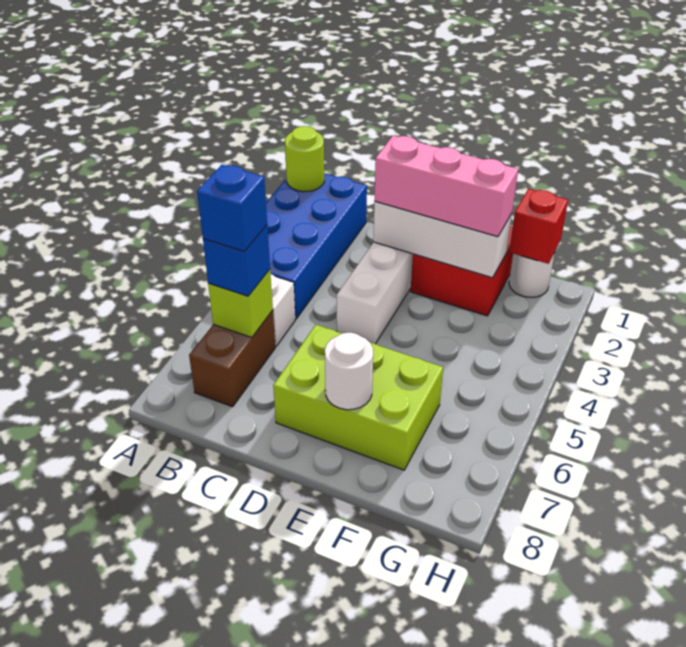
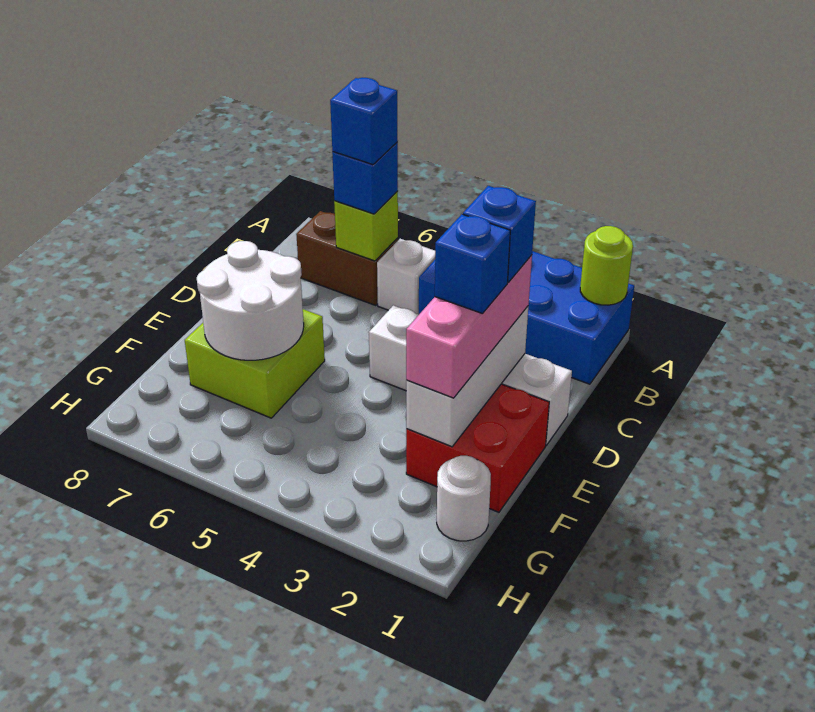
none -> blue brick D2 level 4
lime brick D6:F7 level 1 -> lime brick E6:F7 level 1
none -> blue brick E2 level 4
white round brick E7 level 2 -> white round brick E6:F7 level 2
red brick G1 level 2 -> none

